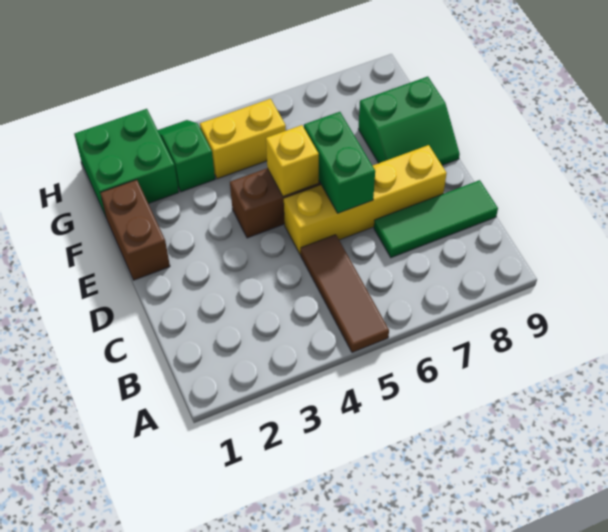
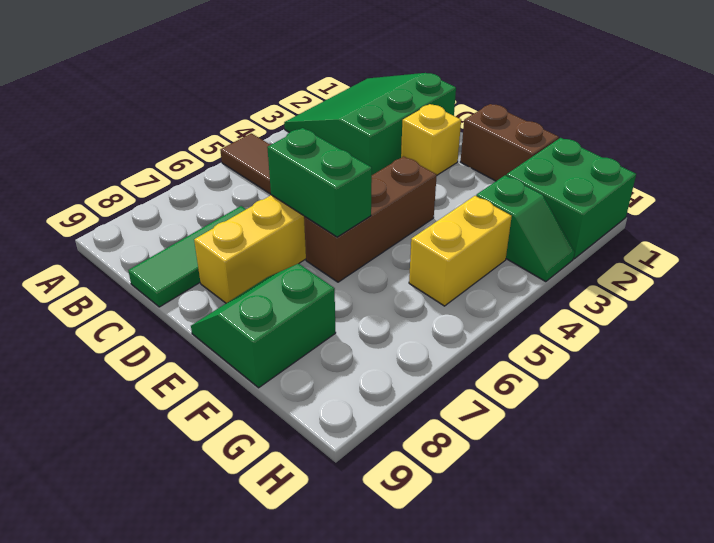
none -> green slope A1:C3 level 1 top C
yellow brick E5 level 2 -> yellow brick D2 level 1

